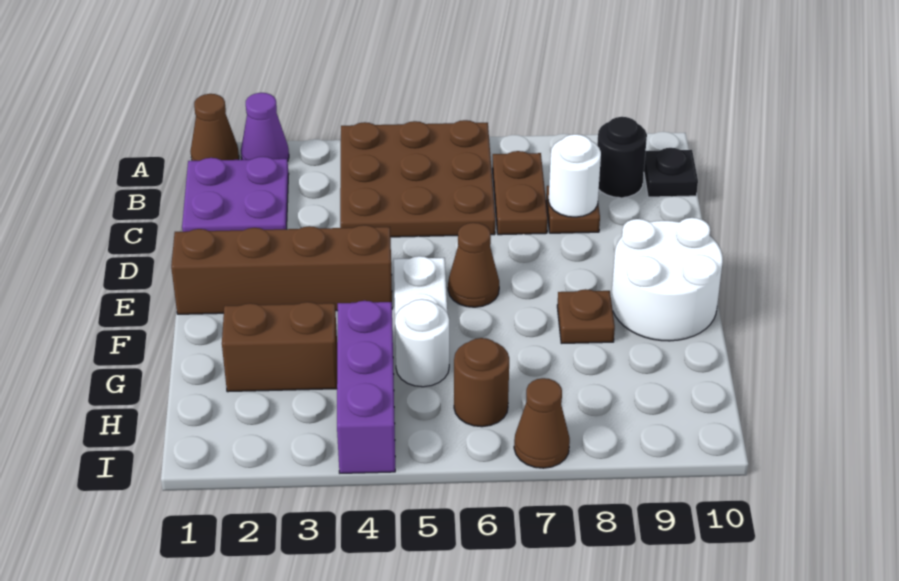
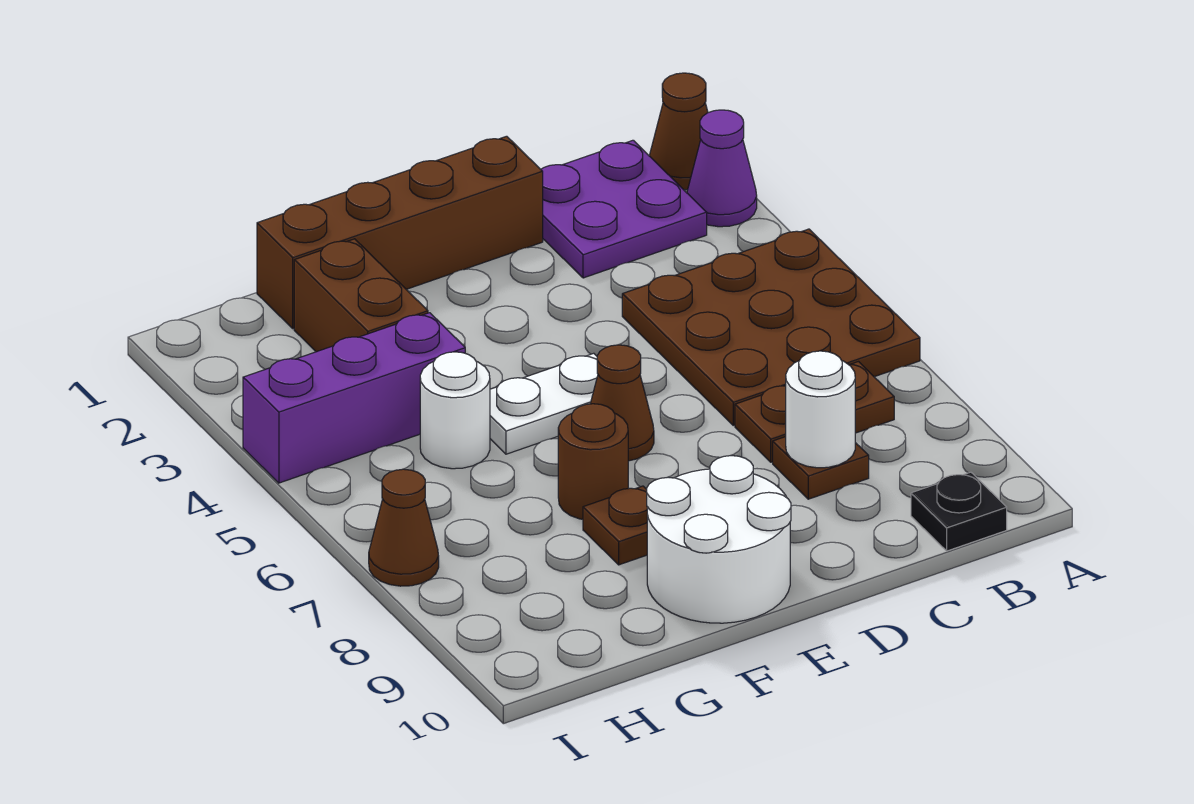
black round brick B9 level 1 -> none
brown brick E1:E4 level 1 -> brown brick D1:G1 level 1
brown round brick H6 level 1 -> brown round brick F7 level 1

